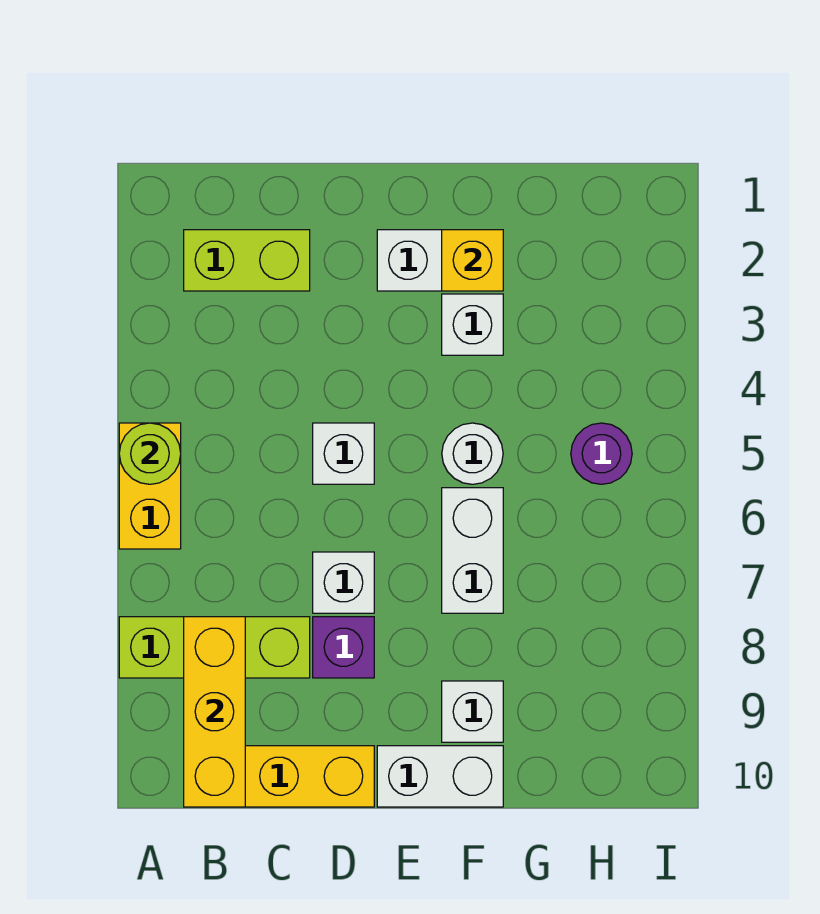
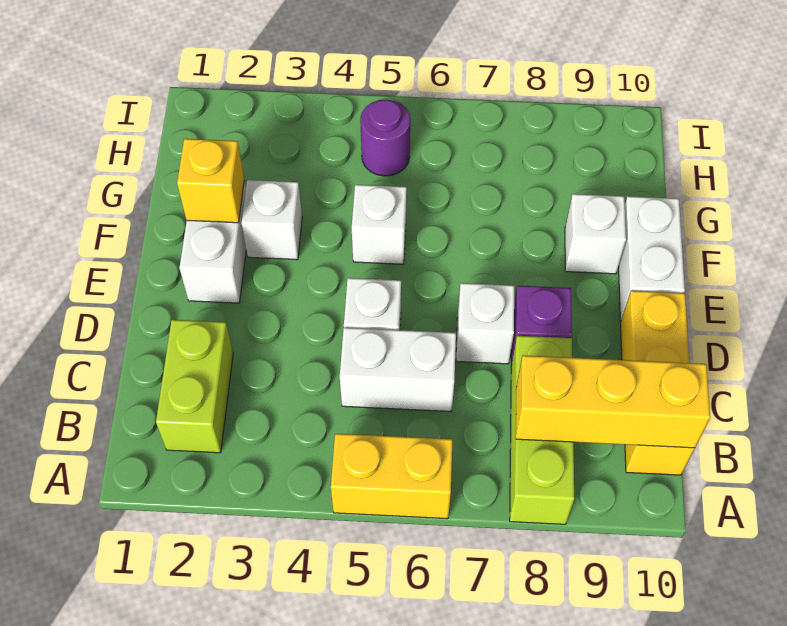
lime round brick A5 level 2 -> none
white round brick F5 level 1 -> white brick F5 level 1
white brick F6:F7 level 1 -> white brick C5:C6 level 1

